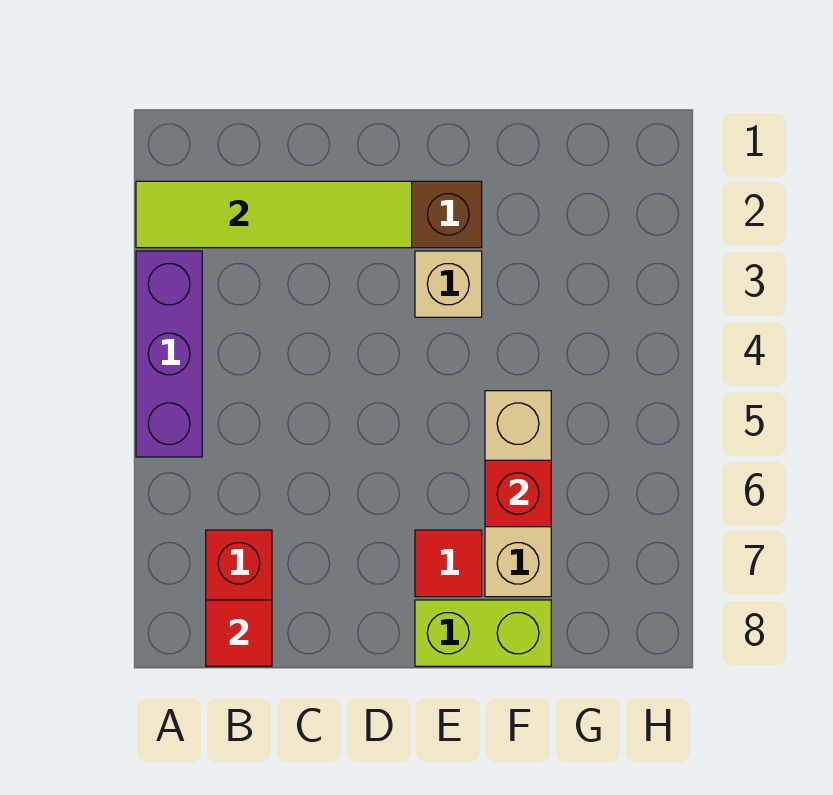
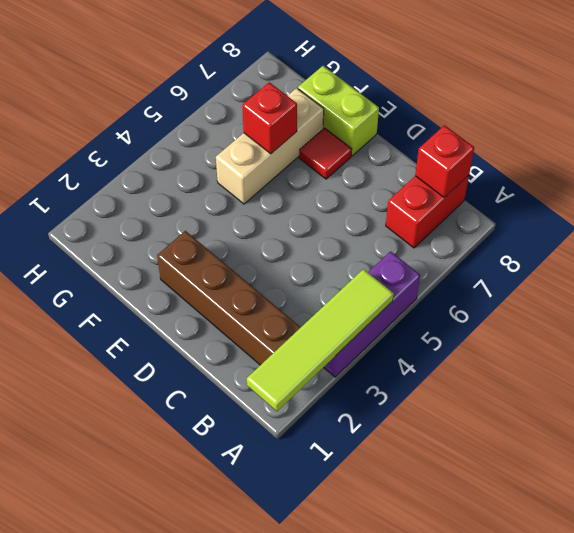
lime tile A2:D2 level 2 -> lime tile A1:A4 level 2
red tile B8 level 2 -> red brick B8 level 2
tan brick E3 level 1 -> none

